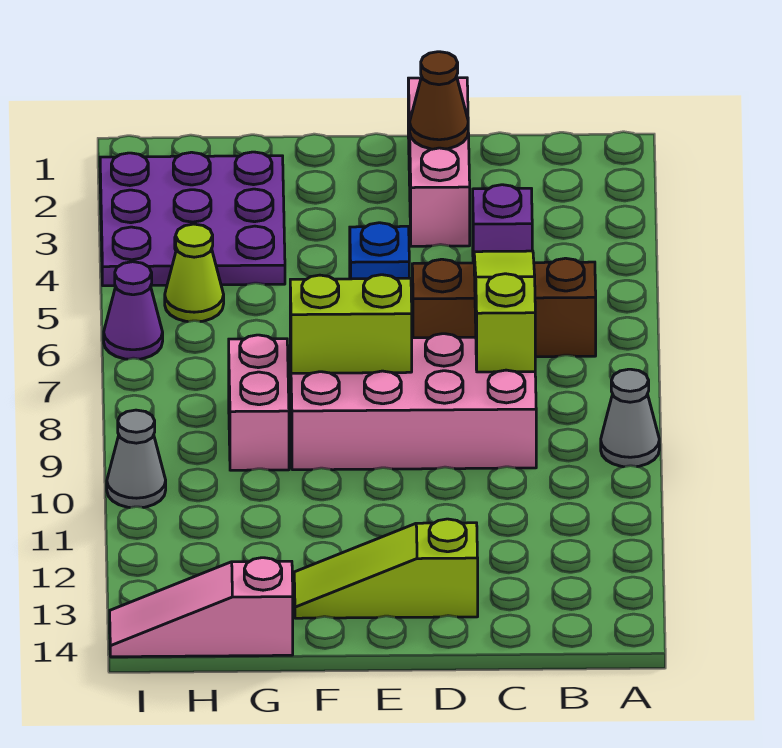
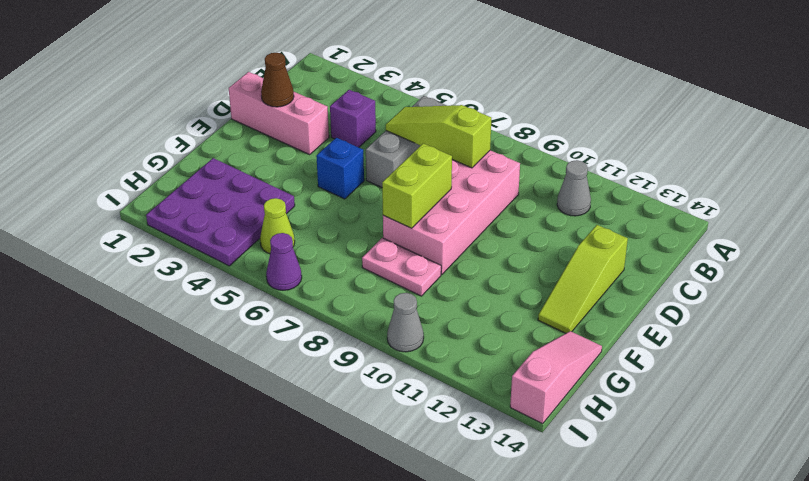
grey cone A9 level 1 -> grey cone B11 level 1
brown brick B6:D6 level 1 -> grey brick B6:D6 level 1
pink brick G8:G9 level 1 -> pink plate G8:G9 level 1
pink slope G14:I14 level 1 top G -> pink slope G14:I14 level 1 top I

